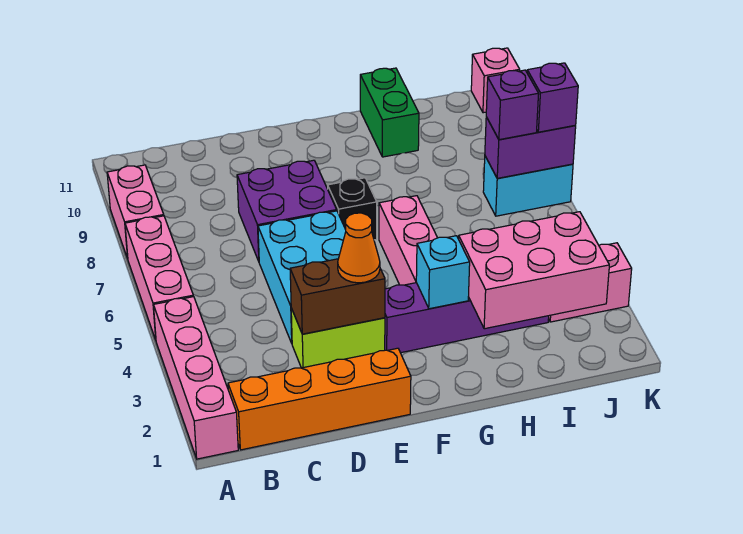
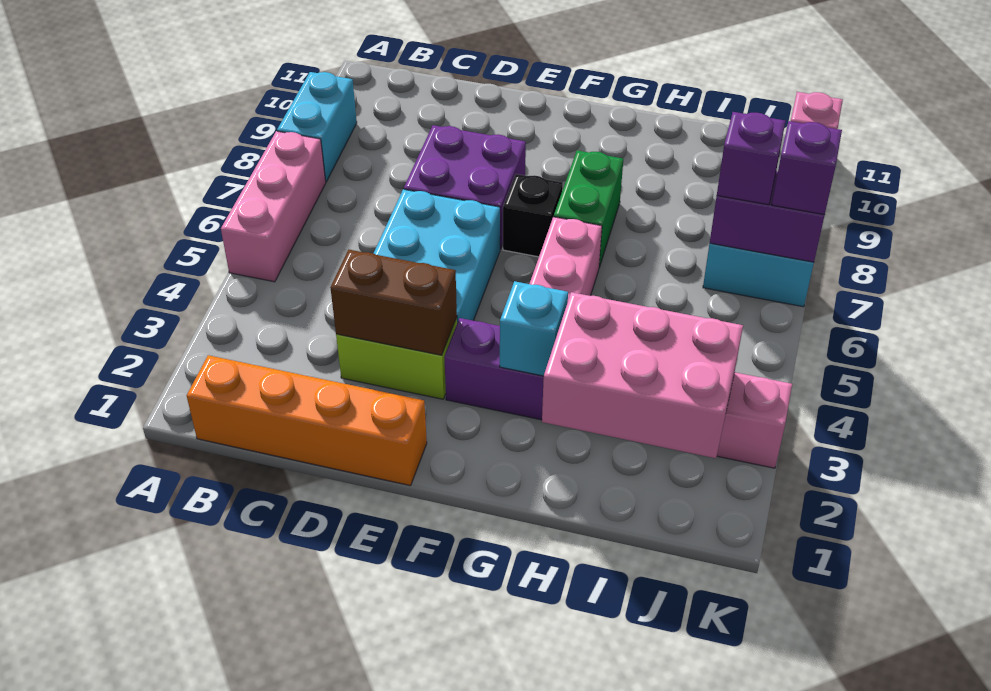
pink brick A1:A4 level 1 -> none
pink brick A8:A9 level 1 -> cyan brick A8:A9 level 1
orange cone E3 level 3 -> none
green brick H10:H11 level 1 -> green brick G7:G8 level 1

